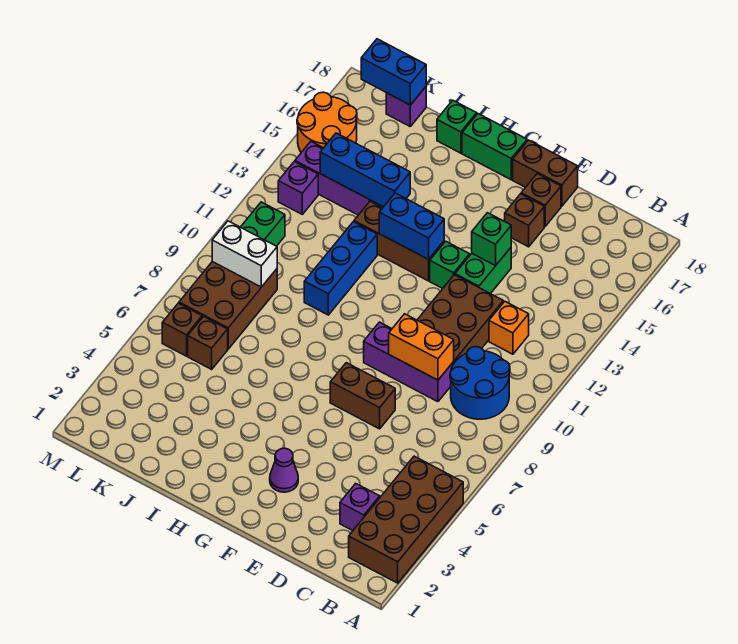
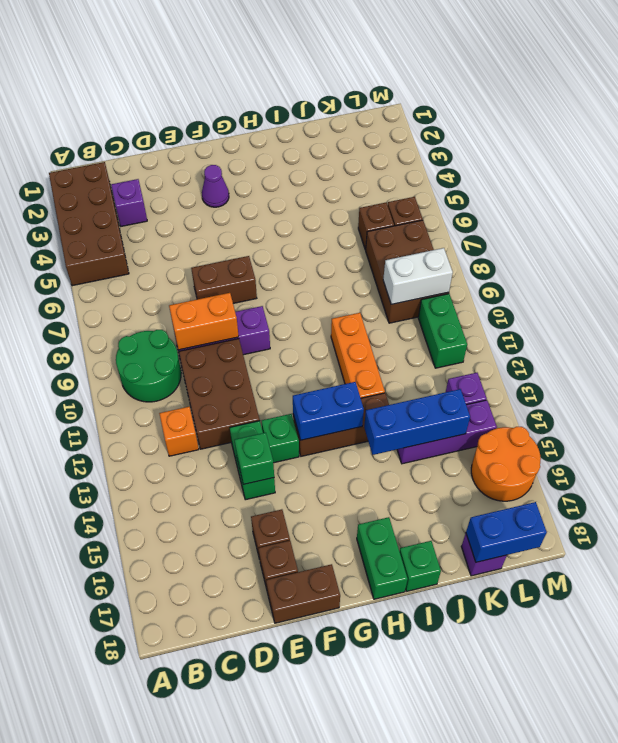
blue round brick B9:C10 level 1 -> green round brick B9:C10 level 1
green brick G18:H18 level 1 -> green brick H17:H18 level 1
blue brick I10:I12 level 1 -> orange brick I10:I12 level 1

